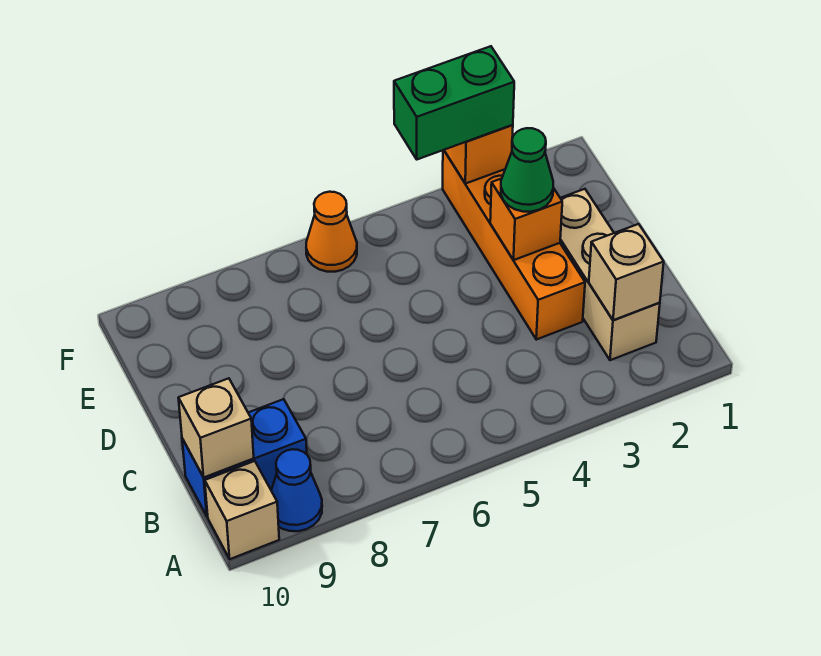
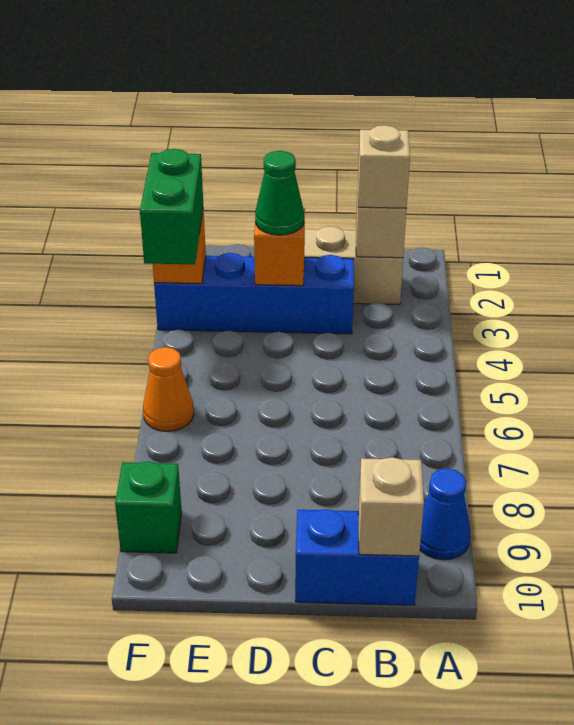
tan brick A10 level 1 -> tan brick B2 level 3
blue brick B9:B10 level 1 -> blue brick B10:C10 level 1
orange brick C3:F3 level 1 -> blue brick C3:F3 level 1
none -> green brick F9 level 1

